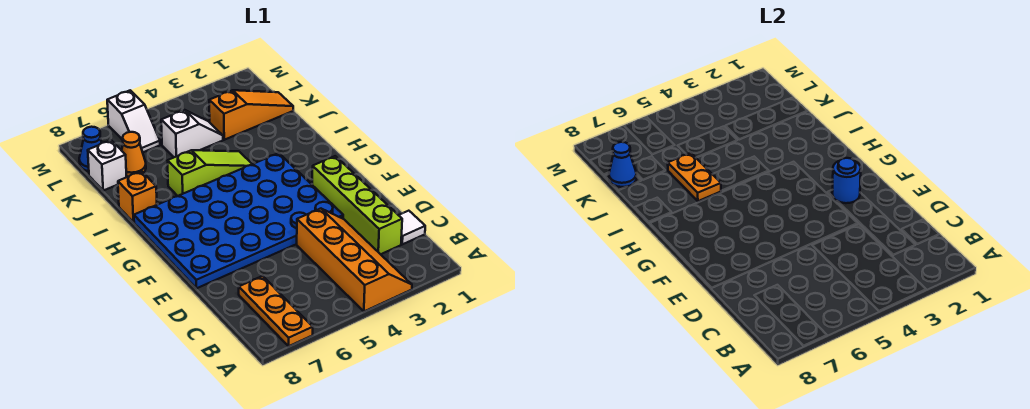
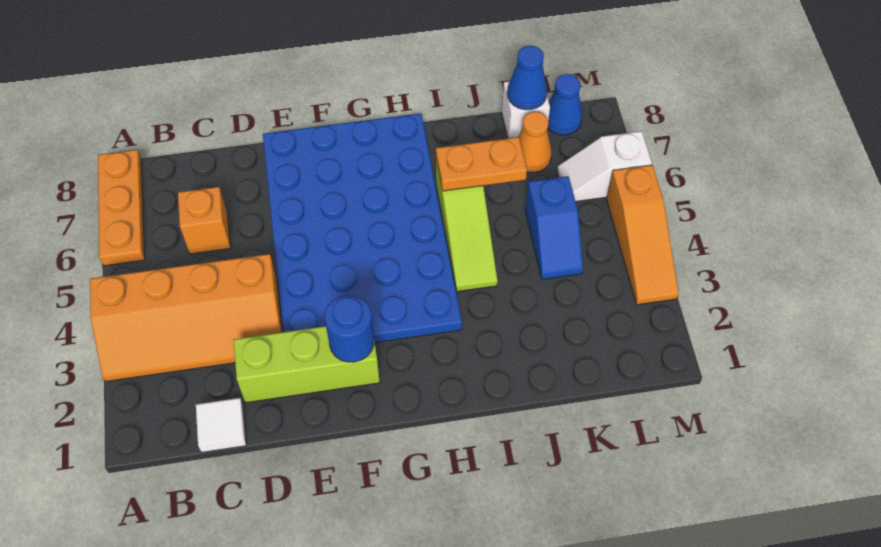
orange plate A7:C7 level 1 -> orange plate A6:A8 level 1
lime brick C2:F2 level 1 -> lime brick D2:F2 level 1
orange brick I8 level 1 -> orange brick C6 level 1
orange slope K1:K3 level 1 top 3 -> orange slope M3:M5 level 1 top 5
white slope K4:K5 level 1 top 5 -> blue slope K4:K5 level 1 top 5

